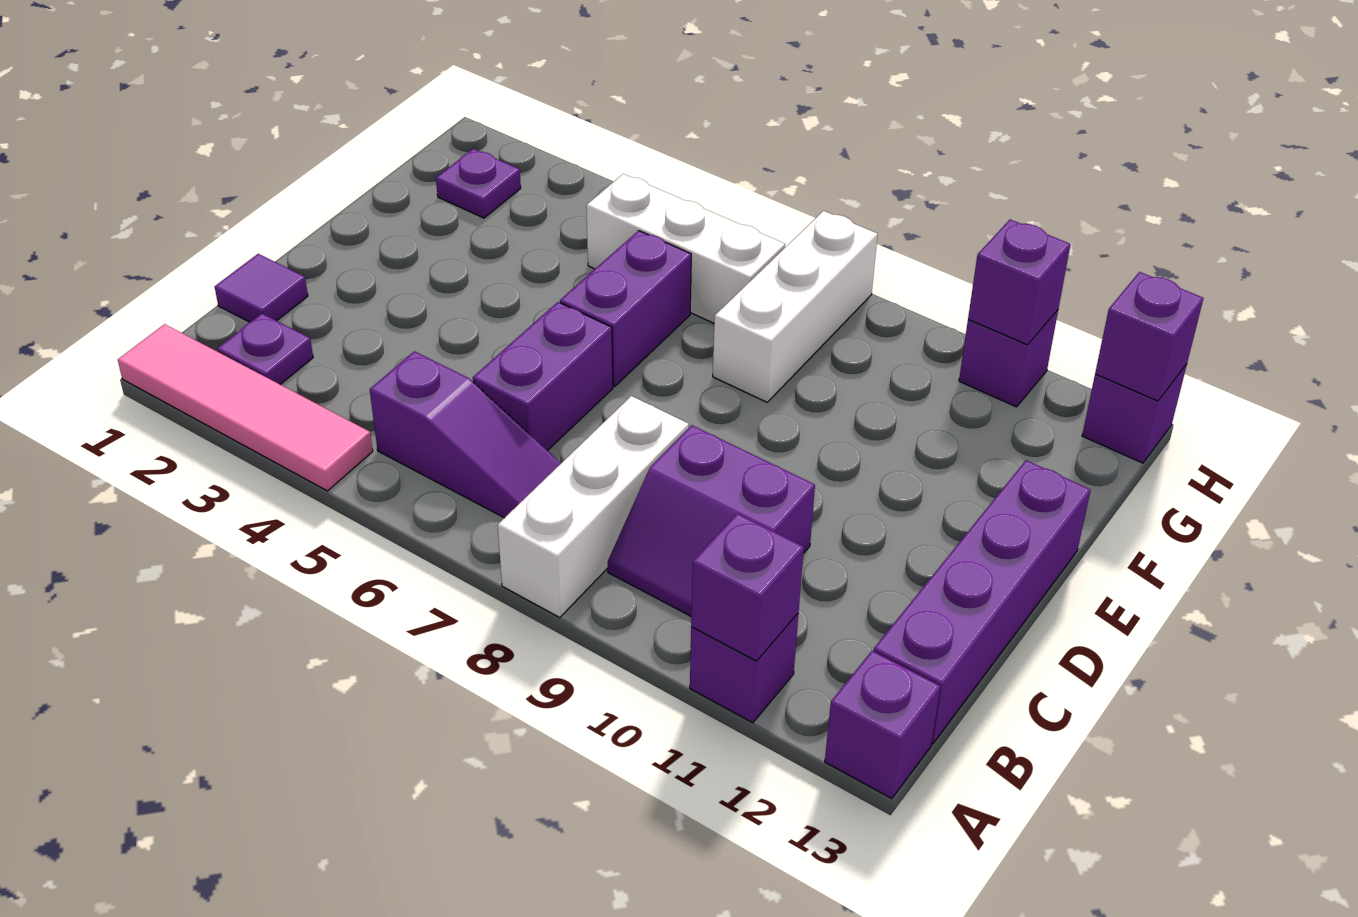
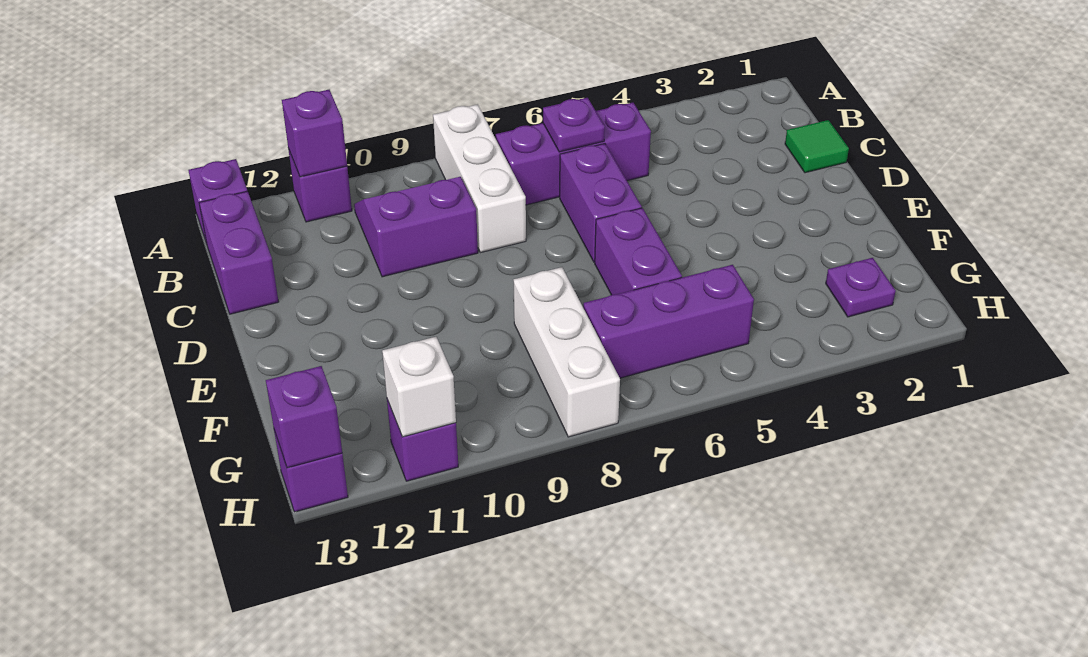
pink tile A1:A4 level 1 -> none
purple plate B2 level 1 -> purple plate B6 level 2
purple slope B5:B7 level 1 top 5 -> purple brick B5:B7 level 1
purple brick B13:E13 level 1 -> purple brick B13:C13 level 1
purple tile C1 level 1 -> green tile C1 level 1
white brick G5:G7 level 1 -> purple brick G5:G7 level 1
purple brick H11 level 2 -> white brick H11 level 2

